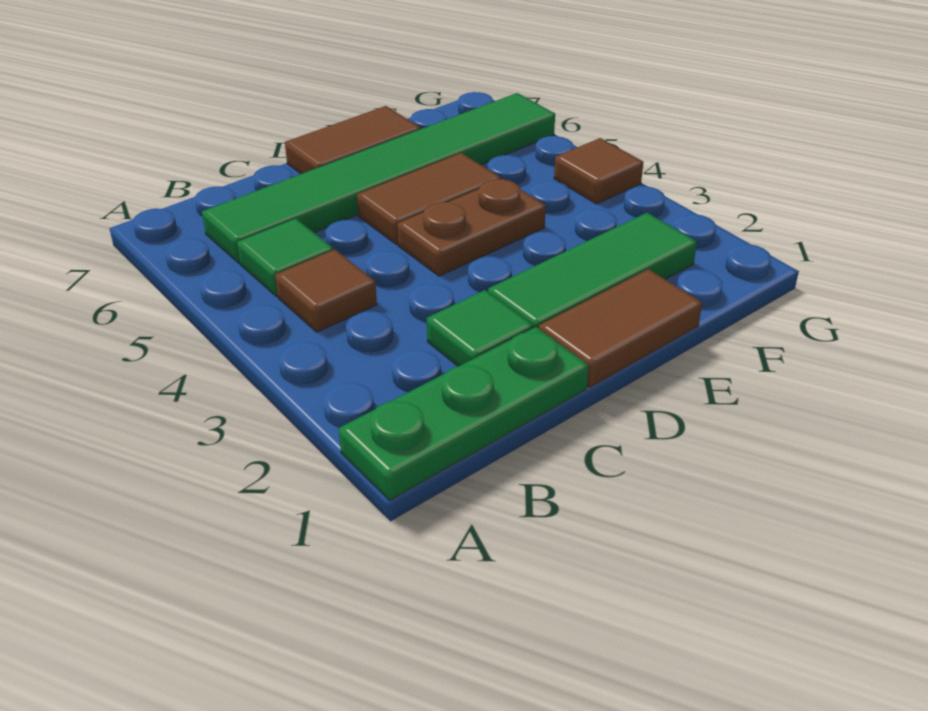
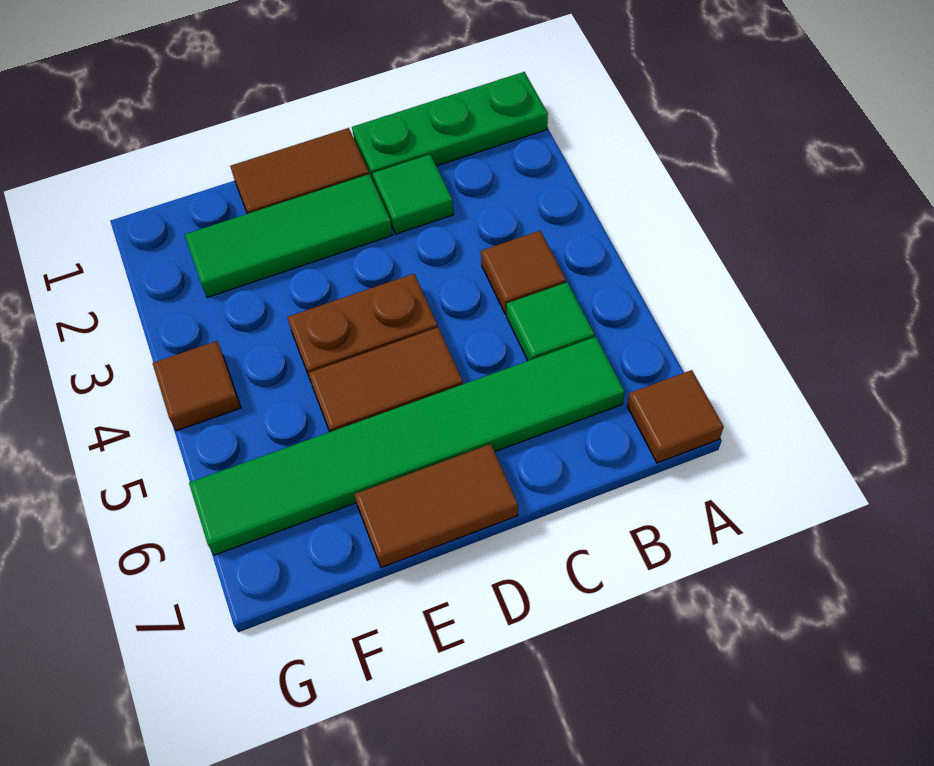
none -> brown tile A7 level 1

